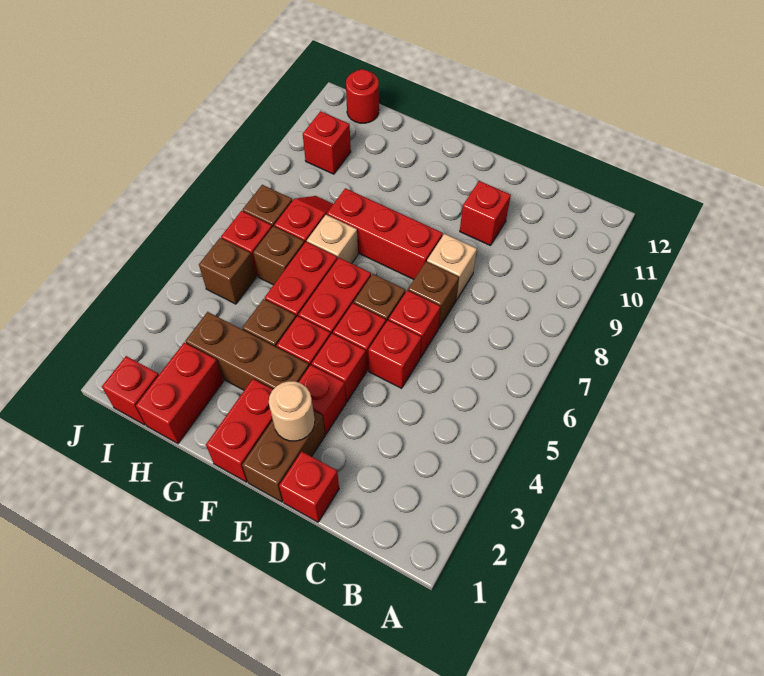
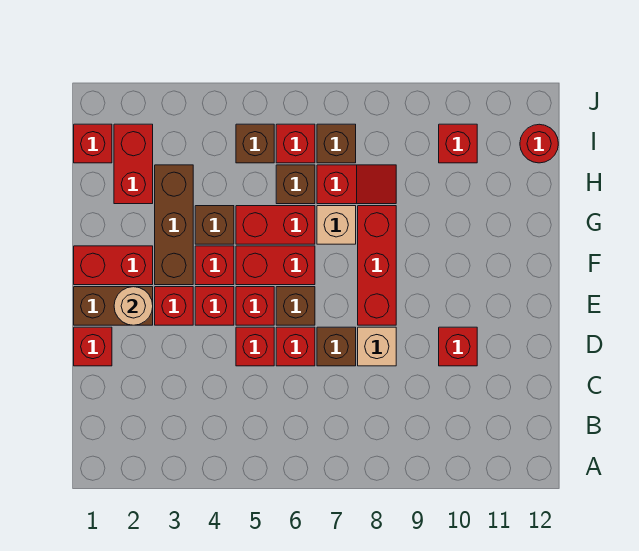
red brick H1:H2 level 1 -> red brick H2:I2 level 1

